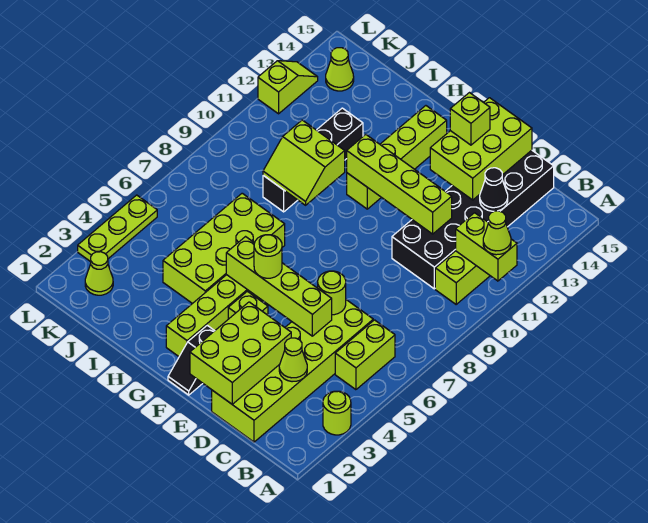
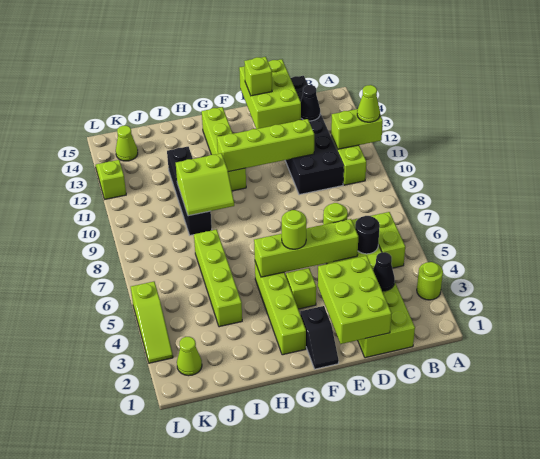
lime cone C3 level 2 -> black cone C3 level 2
none -> black round brick C5 level 2
lime brick H4:I7 level 1 -> lime brick I4:I7 level 1
lime plate L3:L5 level 1 -> lime slope L3:L5 level 1 top 5

